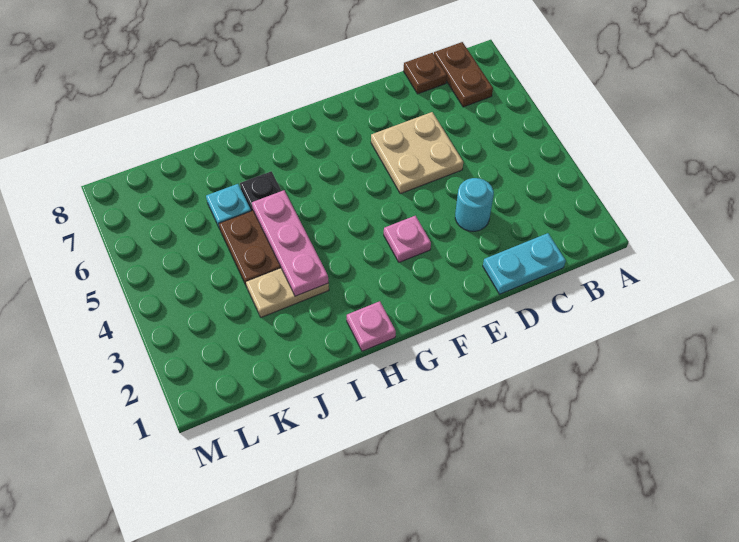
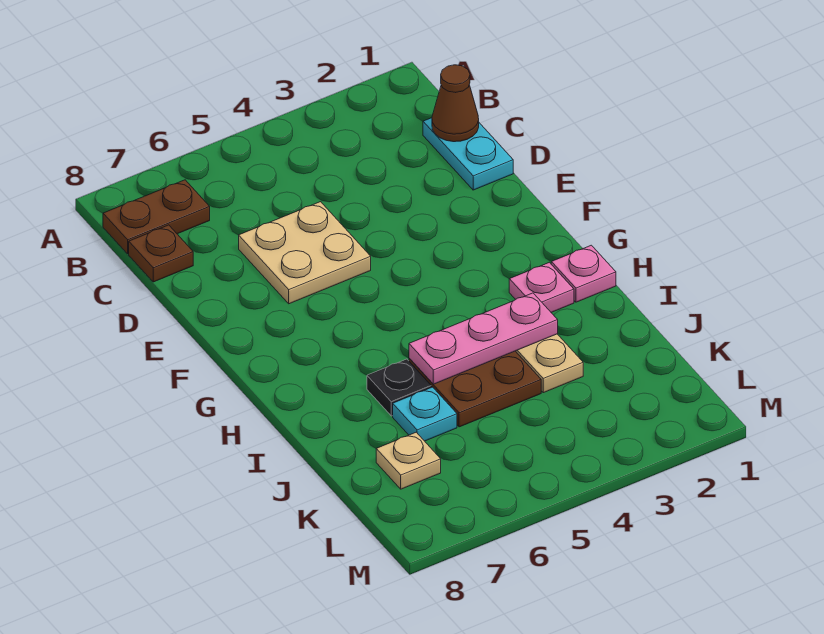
none -> brown cone C1 level 2
cyan round brick D3 level 1 -> none
pink plate F3 level 1 -> pink plate H2 level 1
none -> tan plate K7 level 1

